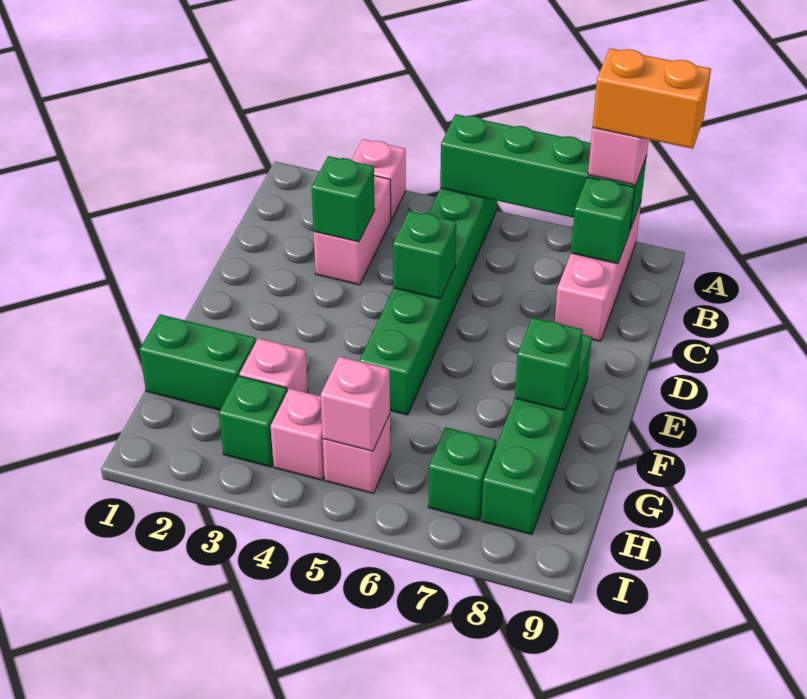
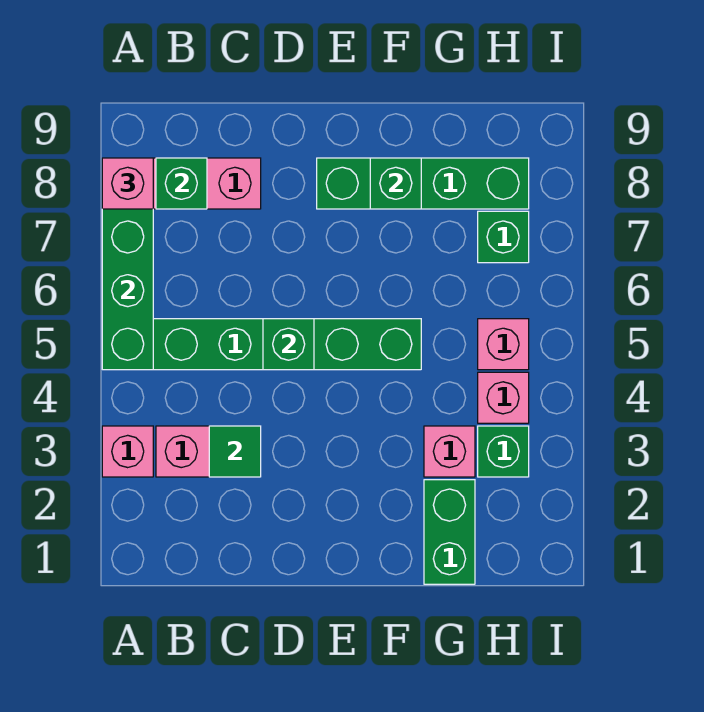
orange brick A8:A9 level 4 -> none
green brick C3 level 2 -> green tile C3 level 2
pink brick H5 level 2 -> none

